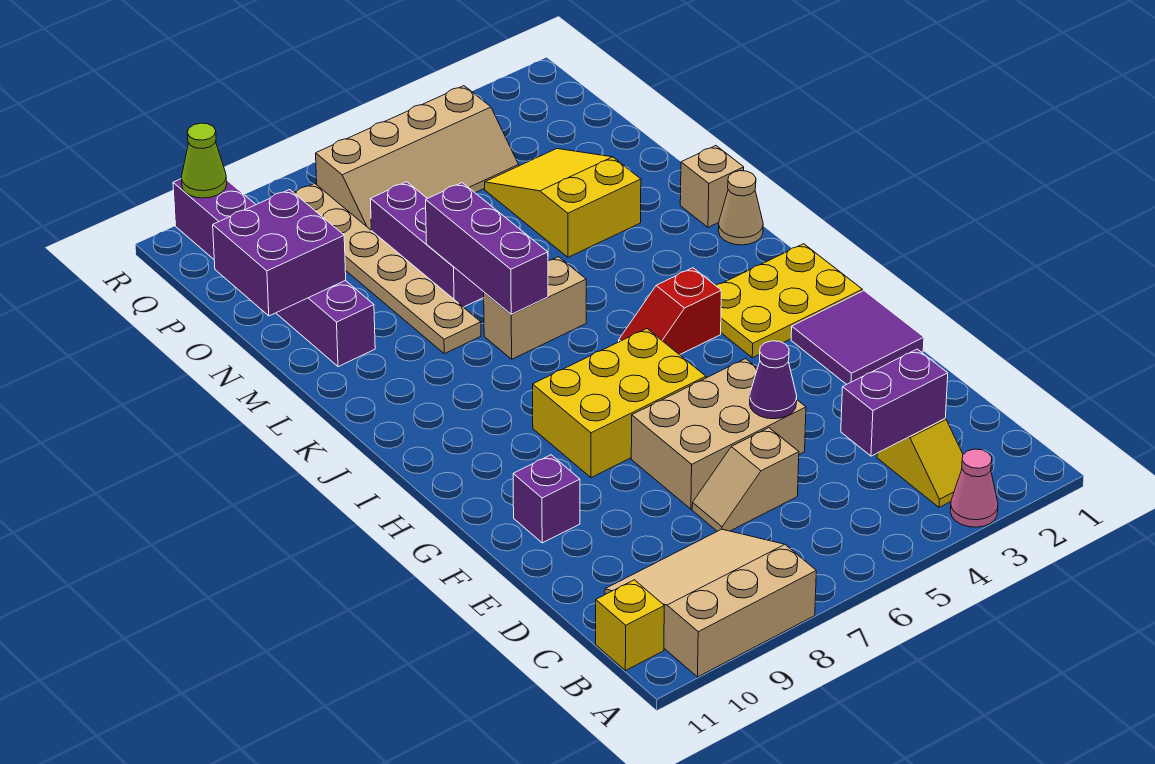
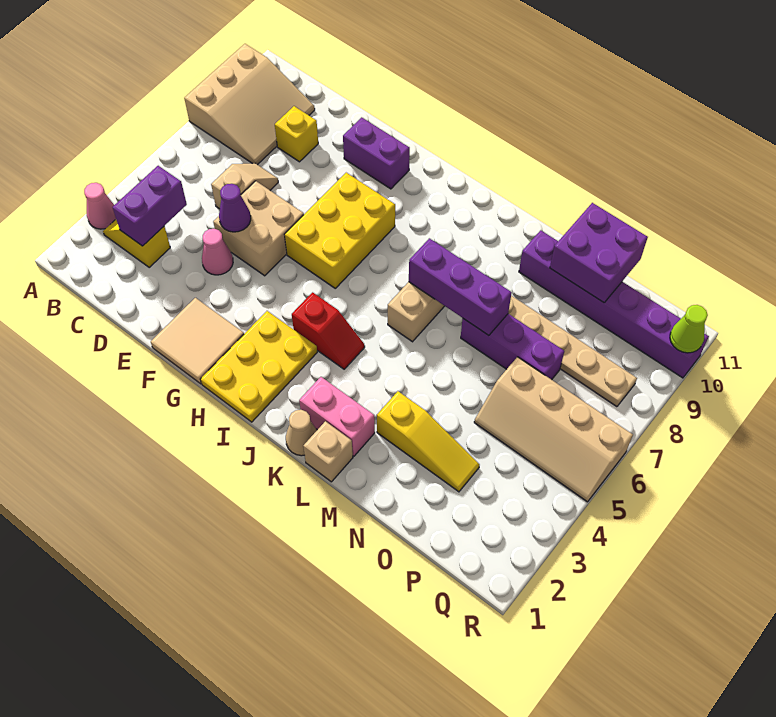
yellow brick B11 level 1 -> yellow brick D9 level 1
none -> pink cone E4 level 1
tan brick E5:F7 level 1 -> tan brick E5:F6 level 1
purple tile F1:G2 level 1 -> tan tile F1:G2 level 1
purple brick F10 level 1 -> purple brick F10:G10 level 1
red slope I4:I5 level 1 top 4 -> red slope I4:J4 level 1 top I
none -> pink brick K2:L2 level 1
yellow slope M3:O4 level 1 top M -> yellow slope M3:O3 level 1 top M
tan slope P4:Q7 level 1 top Q -> tan slope O5:R6 level 1 top 6

